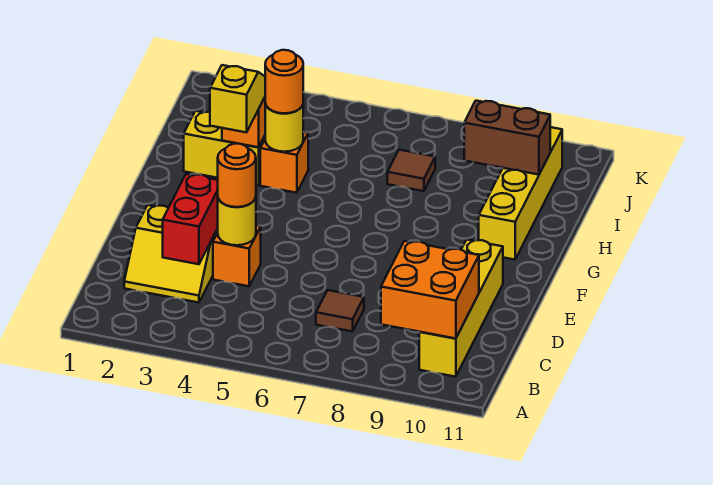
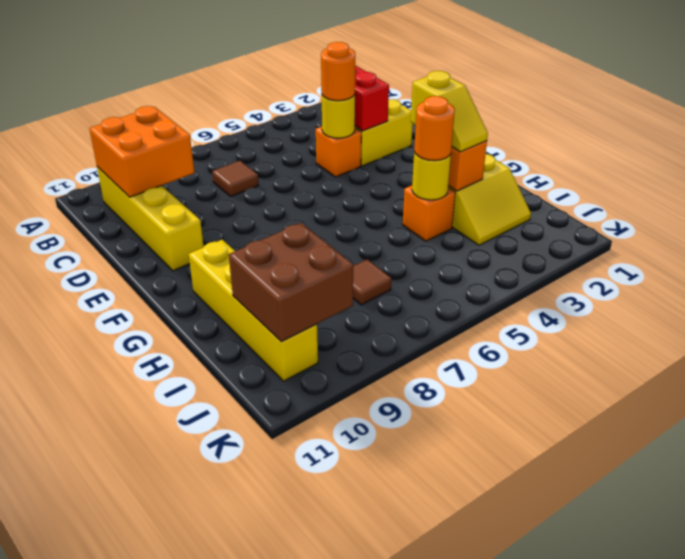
brown brick I9:I10 level 2 -> brown brick I9:J10 level 2

